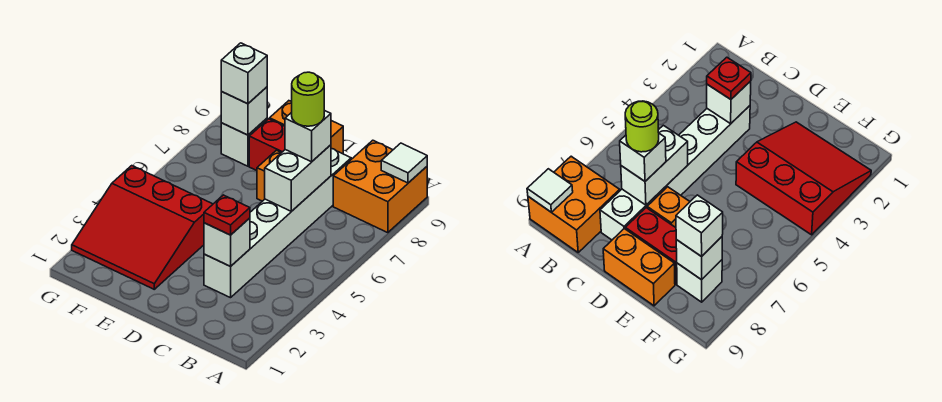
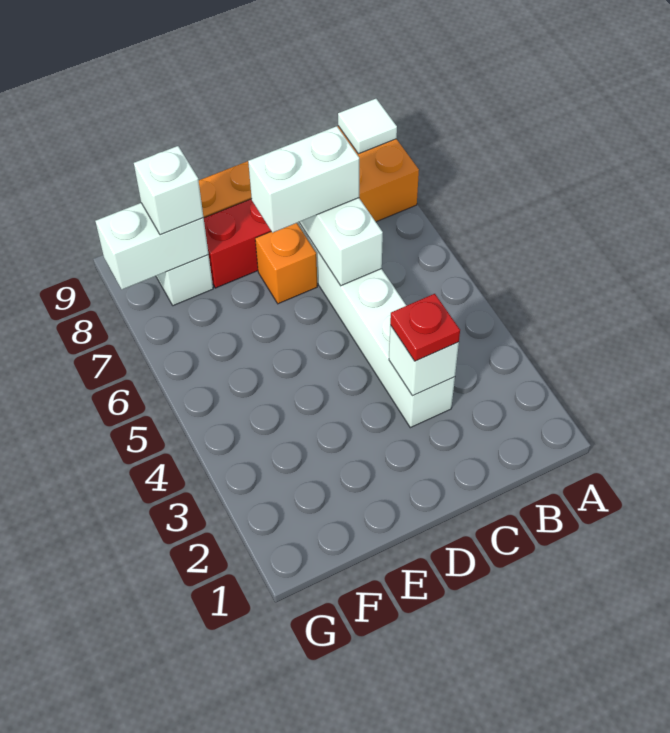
white brick C7 level 3 -> white brick C7:D7 level 3
lime round brick C7 level 4 -> none
red slope E2:G4 level 1 top 4 -> none
white brick F8 level 2 -> white brick F8:G8 level 2

